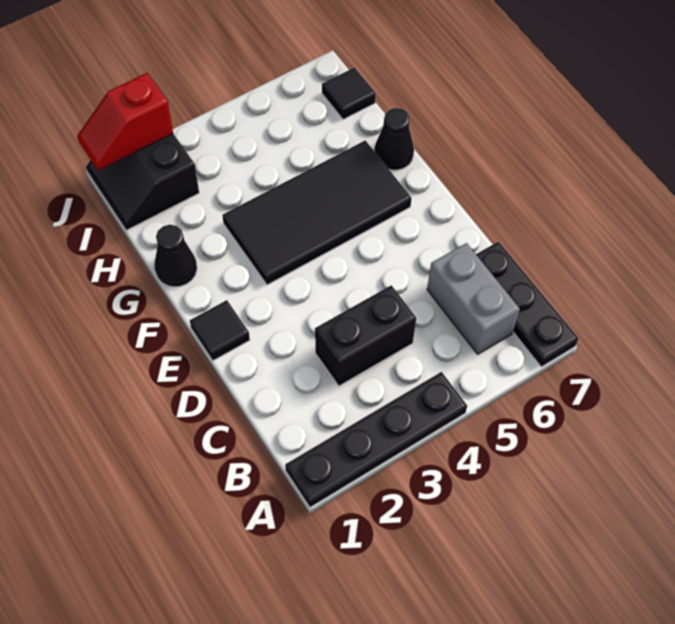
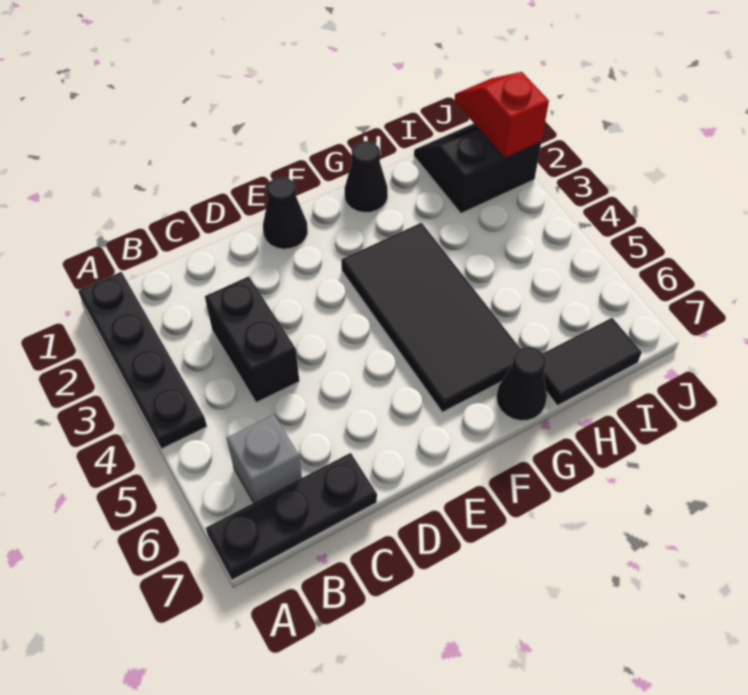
grey brick B6:C6 level 1 -> grey brick B6 level 1
black tile E1 level 1 -> black cone E1 level 1
black tile I7 level 1 -> black tile H7:I7 level 1

